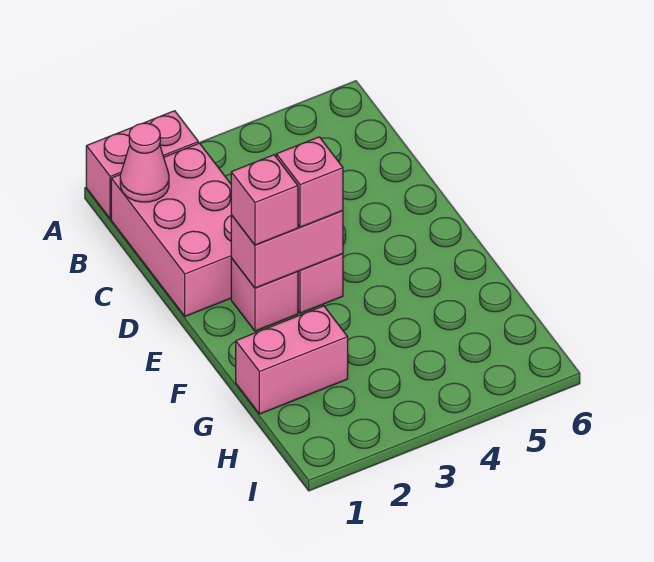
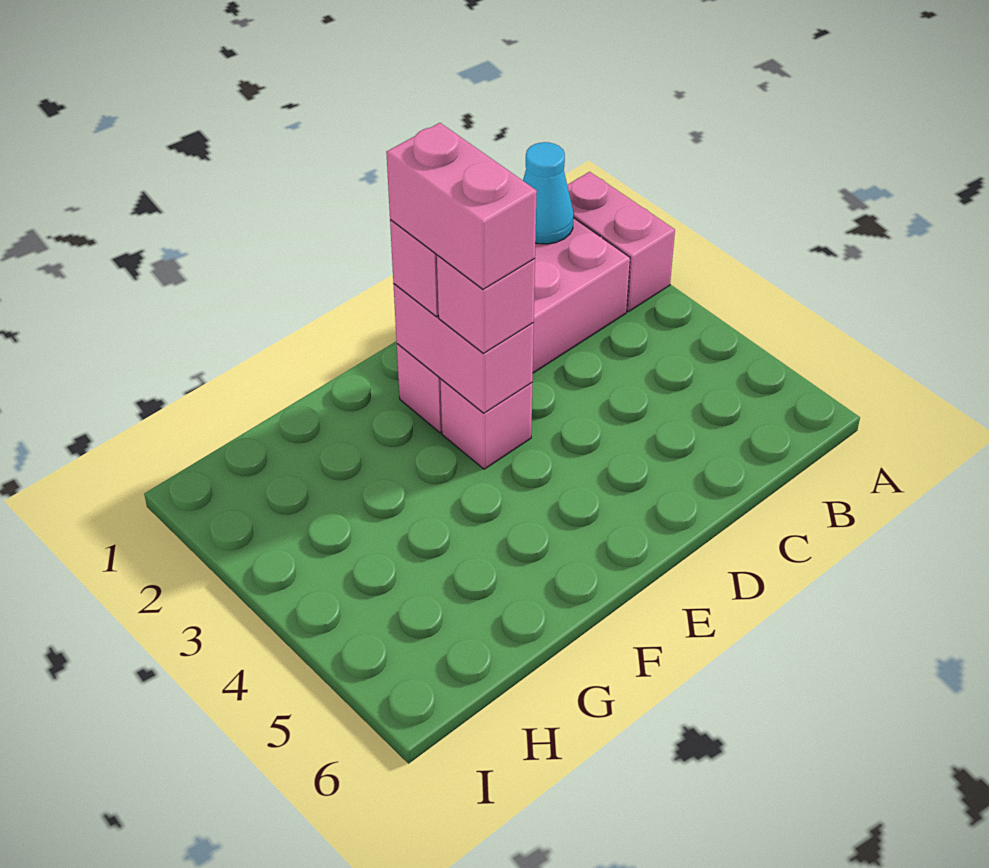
pink cone B1 level 2 -> cyan cone B1 level 2
pink brick G1:G2 level 1 -> pink brick E2:E3 level 4

